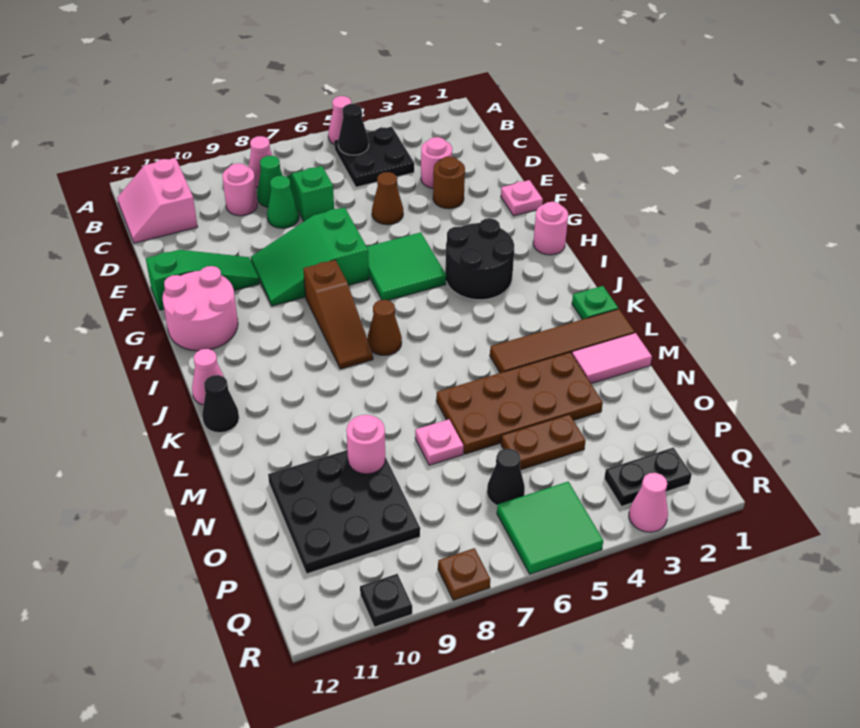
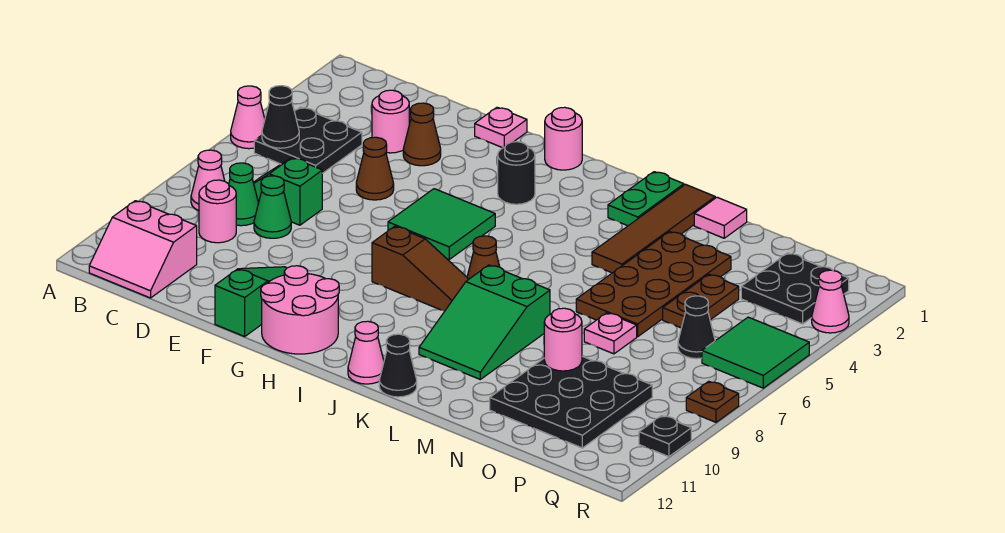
brown round brick E3 level 1 -> brown cone E3 level 1
green slope F7:G9 level 1 top 7 -> green slope K8:L10 level 1 top 8
black round brick H3:I4 level 1 -> black round brick H3 level 1
green plate K1 level 1 -> green plate K1:K2 level 1
pink tile M1:M2 level 1 -> pink tile M1 level 1
black plate Q2:Q3 level 1 -> black plate P2:Q3 level 1

